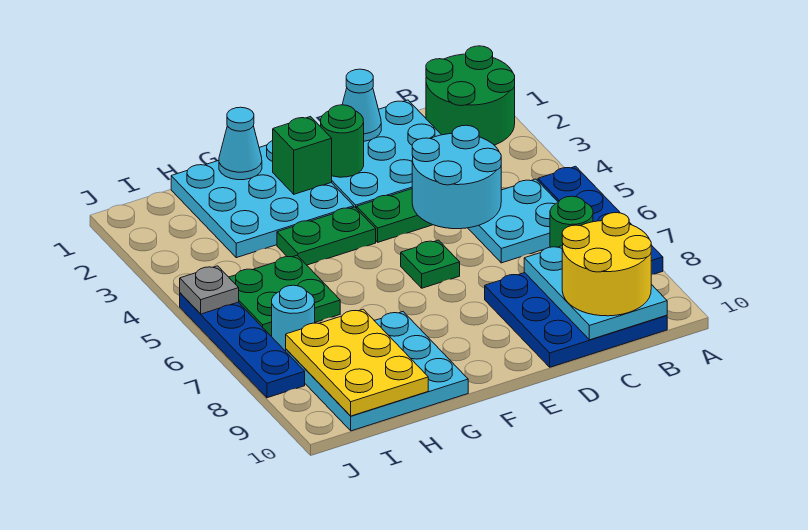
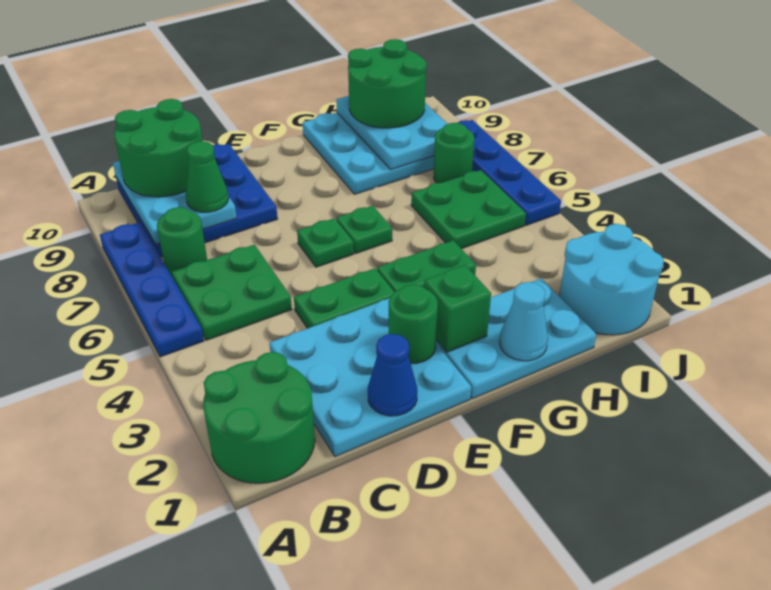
cyan plate B5:C6 level 1 -> green plate B5:C6 level 1
yellow round brick B9:C10 level 3 -> green round brick B9:C10 level 3
cyan round brick C4:D5 level 2 -> cyan round brick I1:J2 level 1
none -> green cone C8 level 3
cyan cone D1 level 2 -> blue cone D1 level 2
cyan plate F1:H3 level 1 -> cyan plate F1:H2 level 1
none -> green plate F6 level 1
yellow plate H8:I10 level 2 -> cyan plate H8:I10 level 2
none -> green round brick H9:I10 level 3
cyan round brick I7 level 1 -> green round brick I7 level 1
grey plate J5 level 2 -> none

